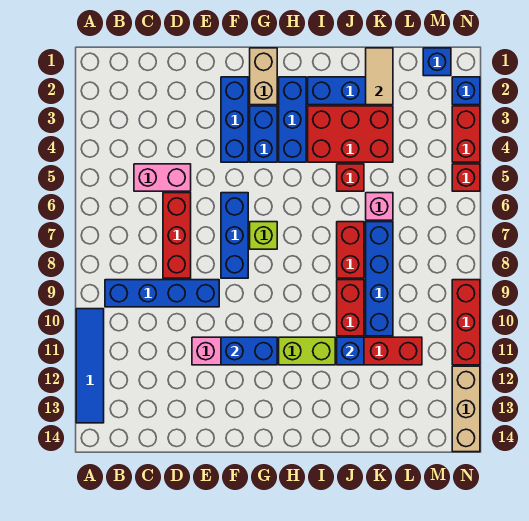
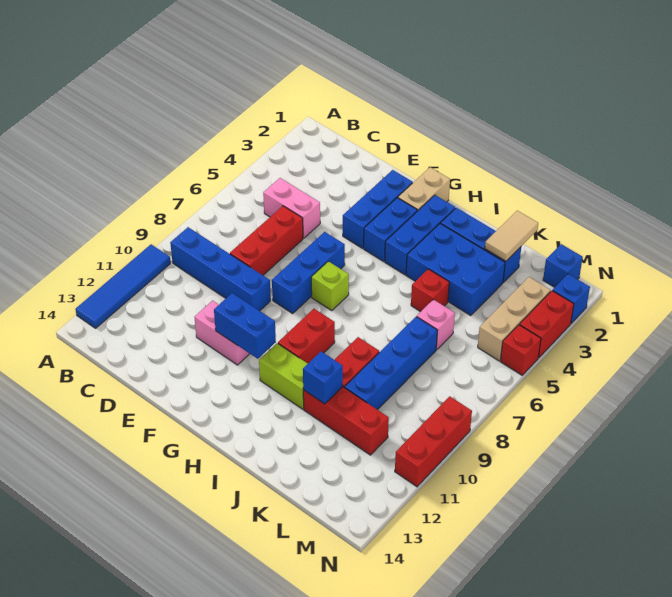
red brick I3:K4 level 1 -> blue brick I3:K4 level 1
red brick J7:J8 level 1 -> red brick H9:H10 level 1
tan brick N12:N14 level 1 -> tan brick M3:M5 level 1

